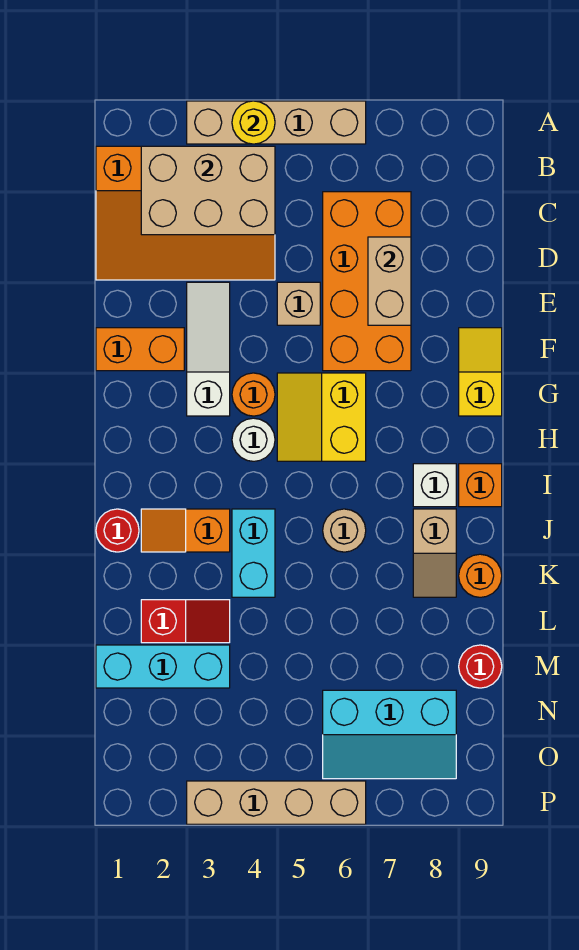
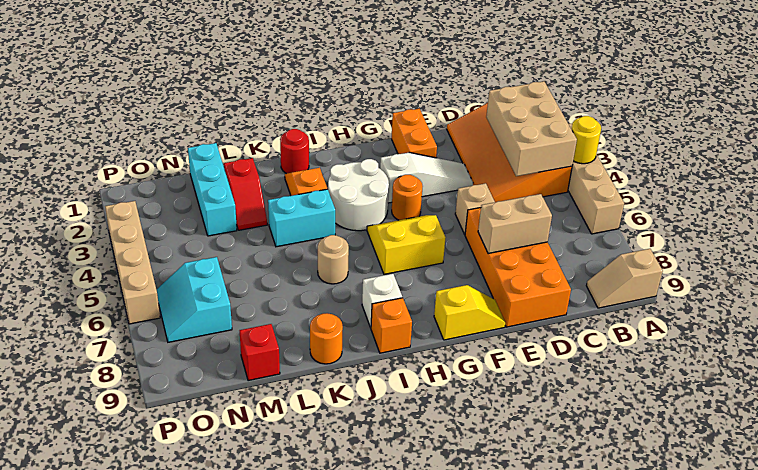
orange brick C6:F7 level 1 -> orange brick D6:E9 level 1
white round brick H4 level 1 -> white round brick H3:I4 level 1
tan slope J8:K8 level 1 top J -> tan slope A9:B9 level 1 top A
red round brick M9 level 1 -> red brick M9 level 1
cyan slope N6:O8 level 1 top N -> cyan slope N6:O7 level 1 top N

